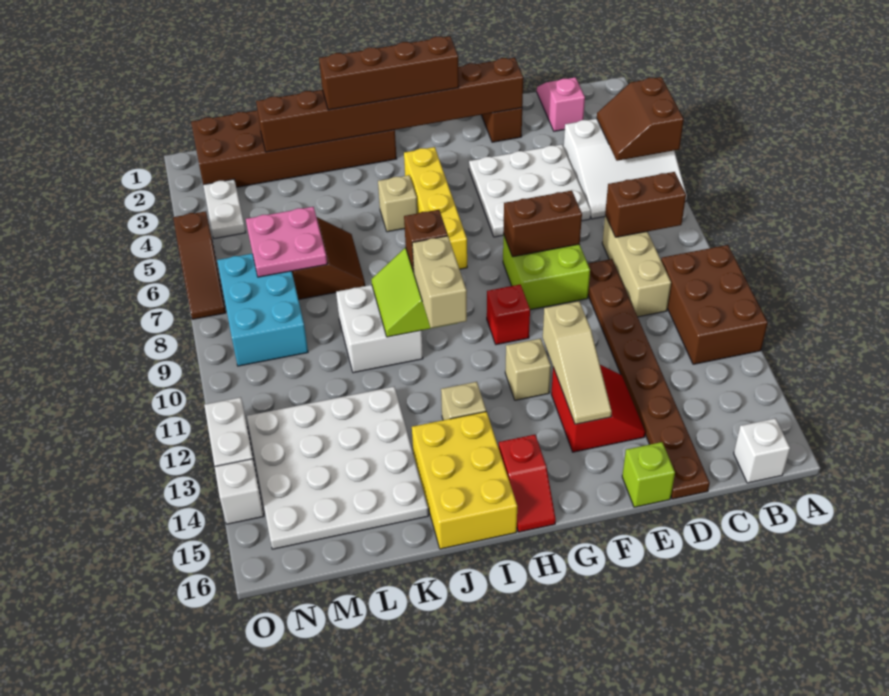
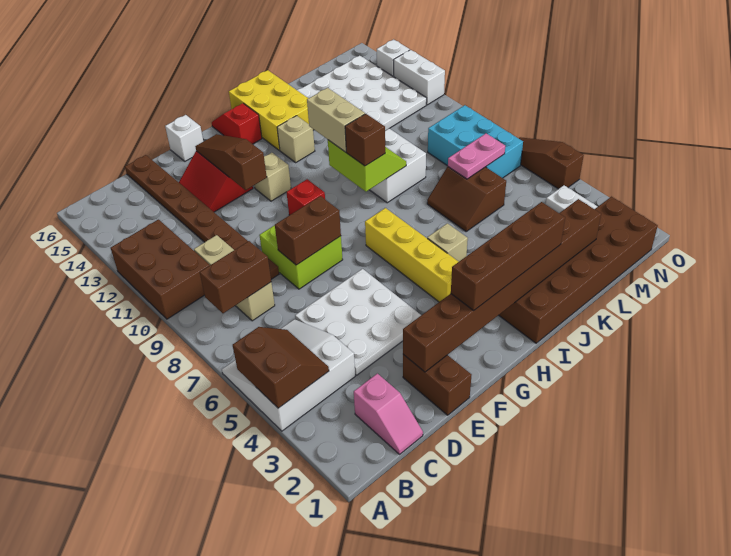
white brick B16 level 1 -> white brick F16 level 1
lime brick E16 level 1 -> none
tan slope F12:F14 level 2 top 12 -> brown slope F12:F14 level 2 top 12
pink plate L6:M7 level 2 -> pink plate L7:M7 level 2

